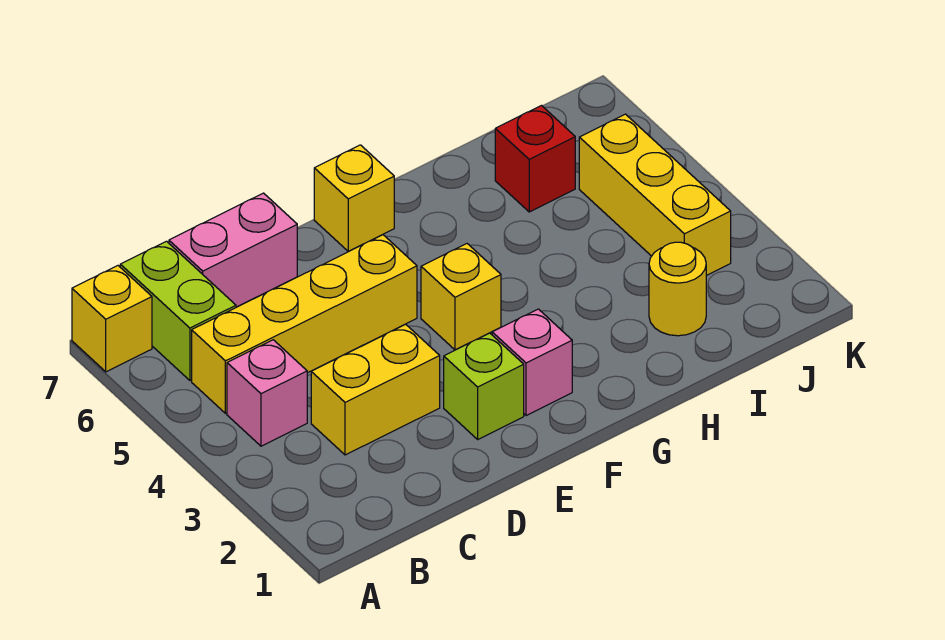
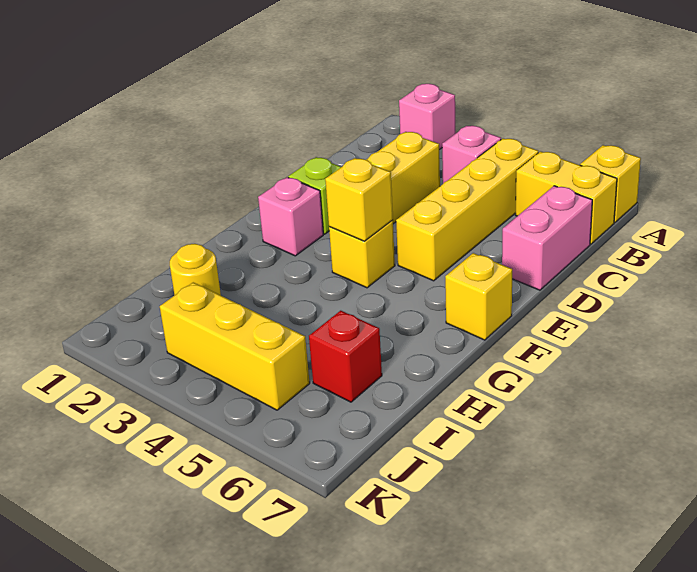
none -> pink brick A2 level 1
lime brick B6:B7 level 1 -> yellow brick B6:B7 level 1
none -> yellow brick F4 level 2

